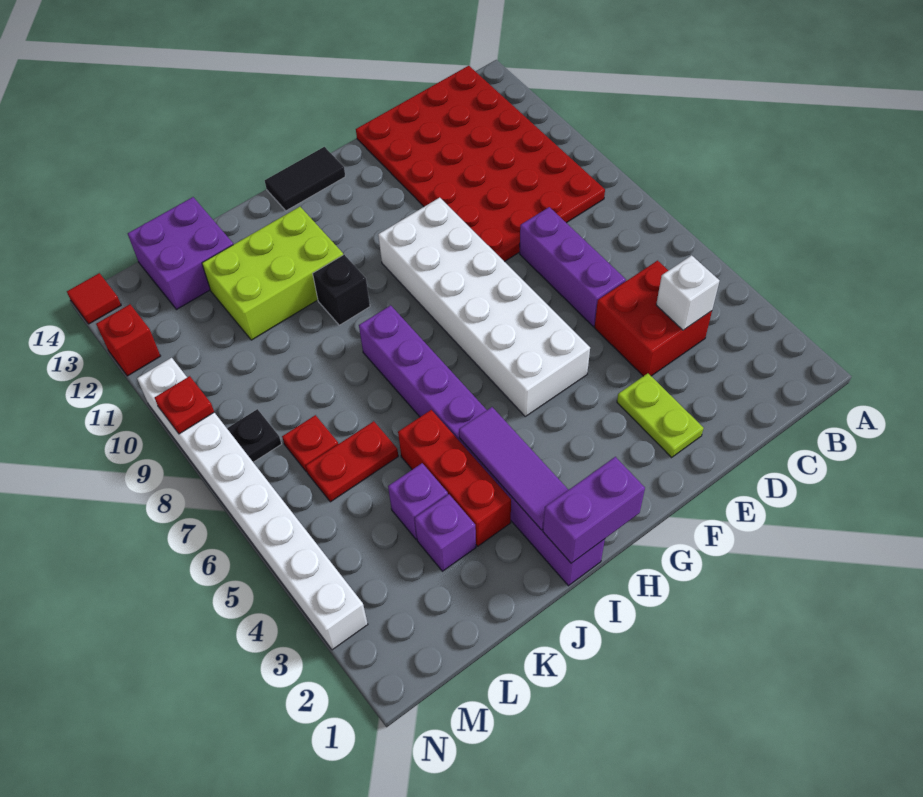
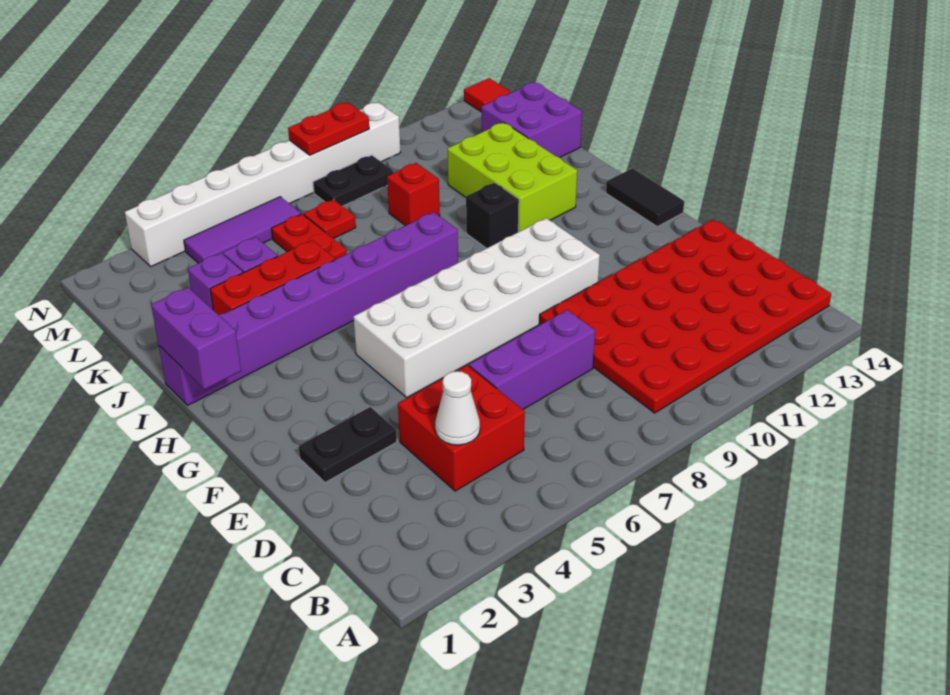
white brick C4 level 2 -> white cone C4 level 2
lime plate E2:E3 level 1 -> black plate E2:E3 level 1
purple tile I2:I4 level 2 -> purple tile M4:M6 level 1
black plate M8 level 1 -> black plate M8:M9 level 1
red plate N9 level 2 -> red plate N8:N9 level 2
red brick N12 level 1 -> red brick K9 level 1

